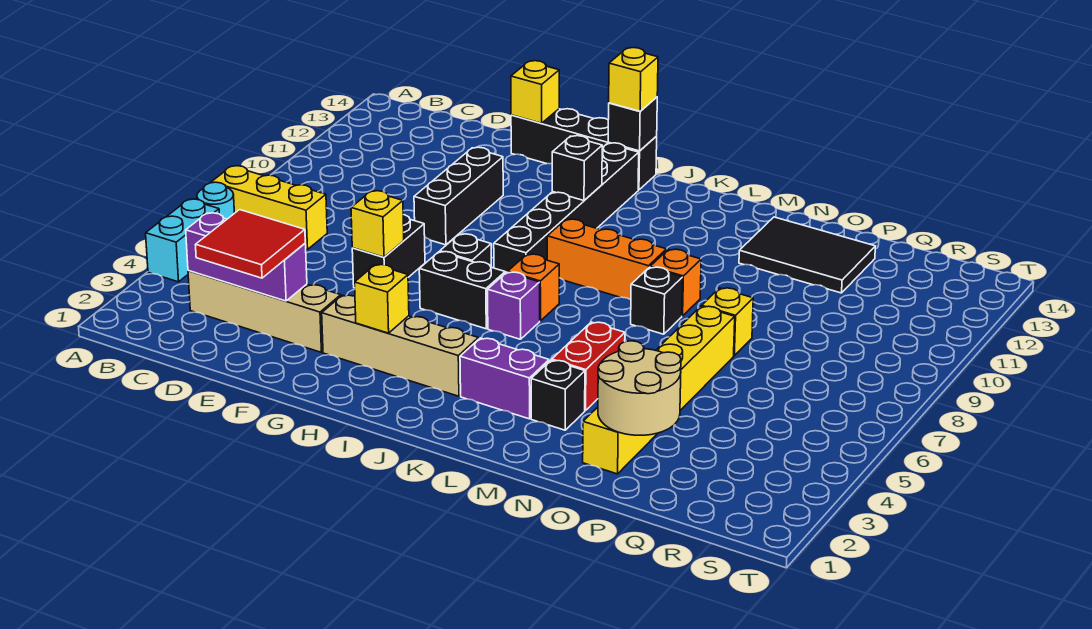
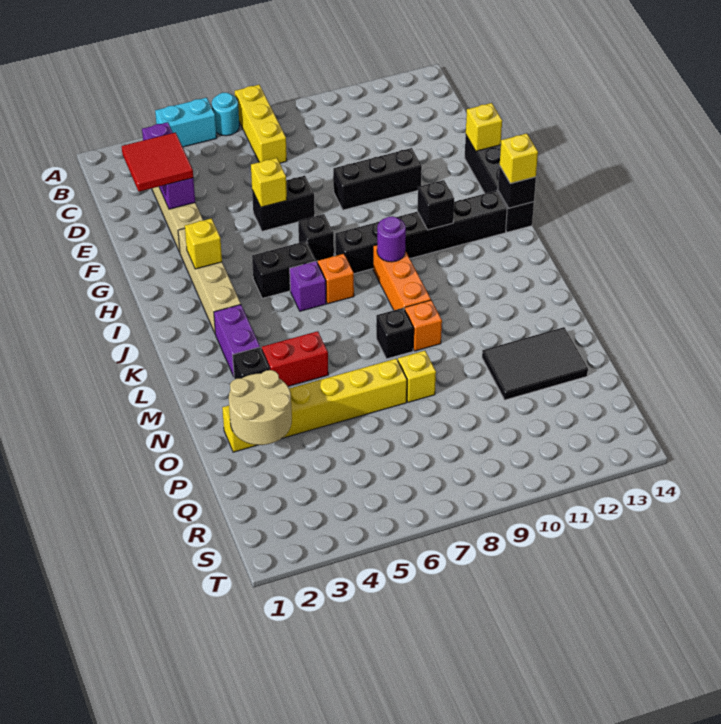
black brick H6:I6 level 1 -> black brick I5:I6 level 1
none -> purple round brick J9 level 2
black tile N12:P13 level 1 -> black tile O11:P13 level 1

